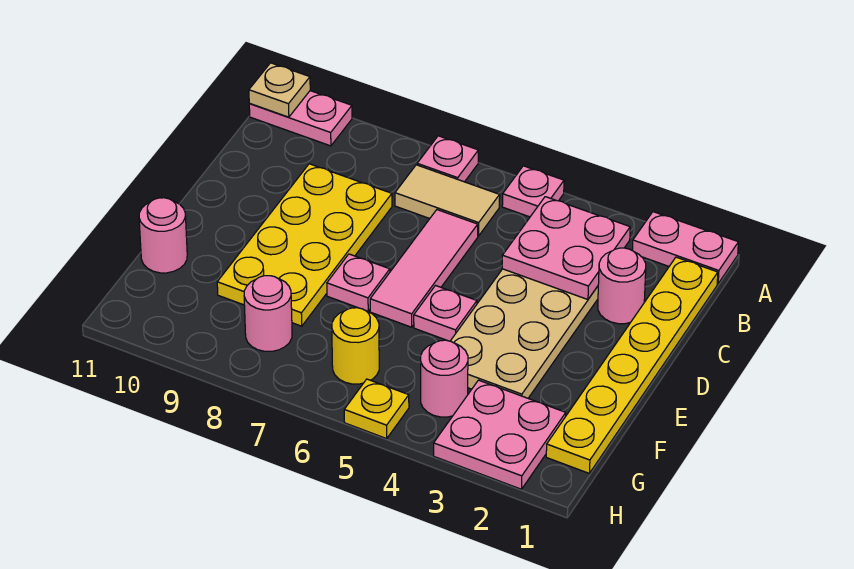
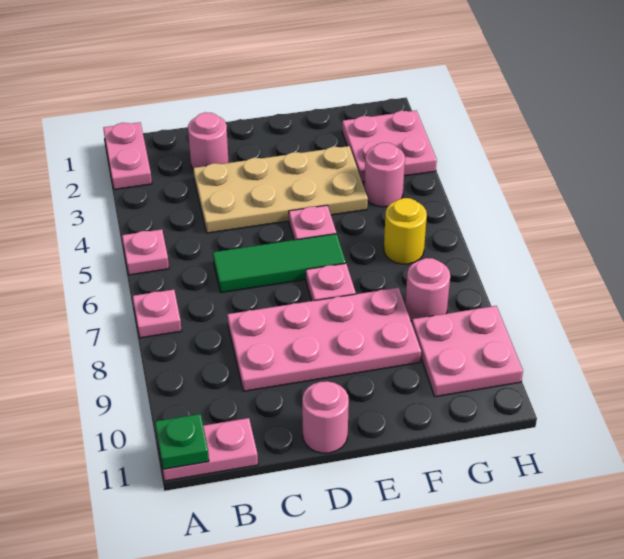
pink plate A10:A11 level 1 -> pink plate A11:B11 level 1
tan plate A11 level 2 -> green plate A11 level 2
yellow plate B1:G1 level 1 -> none
pink plate B3:C4 level 2 -> pink plate G9:H10 level 1
tan tile B6:B7 level 1 -> none
pink tile C6:E6 level 1 -> green tile C6:E6 level 1
yellow plate C8:F9 level 1 -> pink plate C8:F9 level 1
pink round brick F11 level 1 -> pink round brick D11 level 1
yellow plate H5 level 1 -> none

